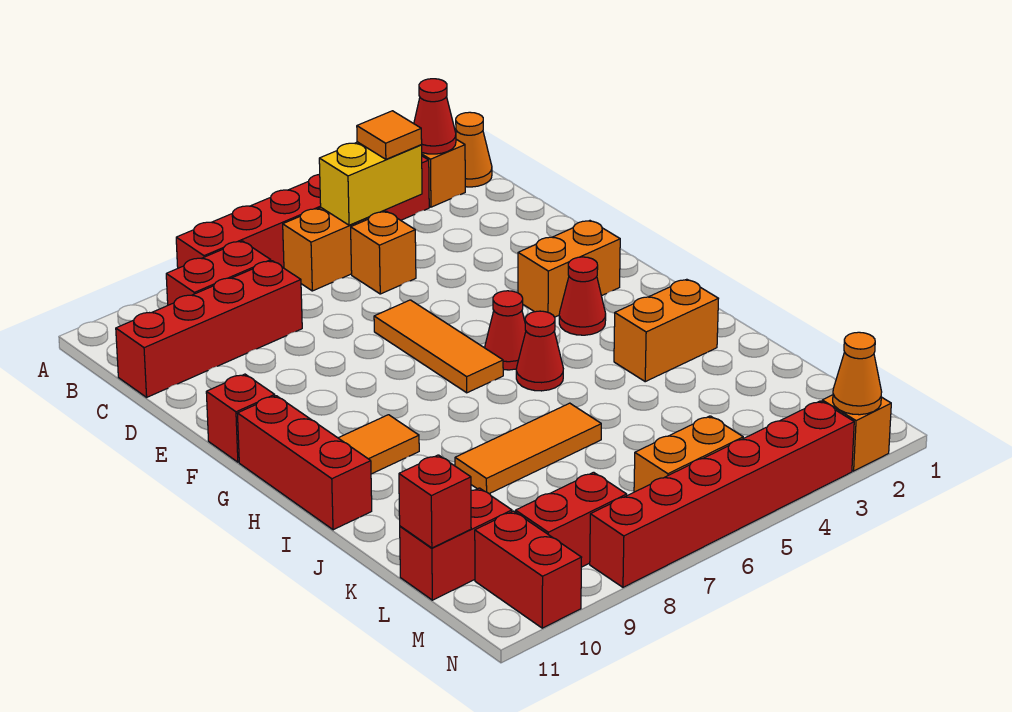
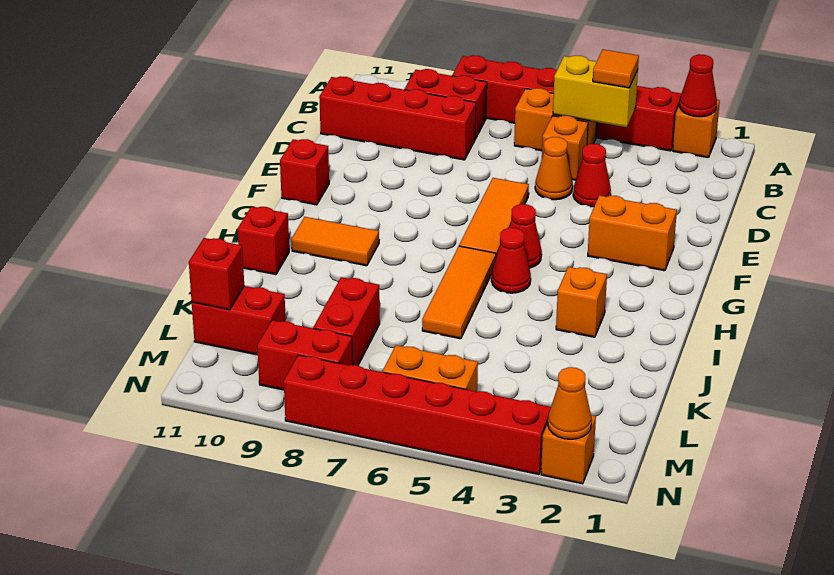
orange cone A1 level 1 -> orange cone D5 level 1
red cone G3 level 1 -> red cone D4 level 1
red brick G11:I11 level 1 -> red brick I11 level 1
orange brick I2:I3 level 1 -> orange brick I3 level 1
orange tile J6:J8 level 1 -> orange tile H6:J6 level 1
red brick M10:N10 level 1 -> red brick K8:L8 level 1

